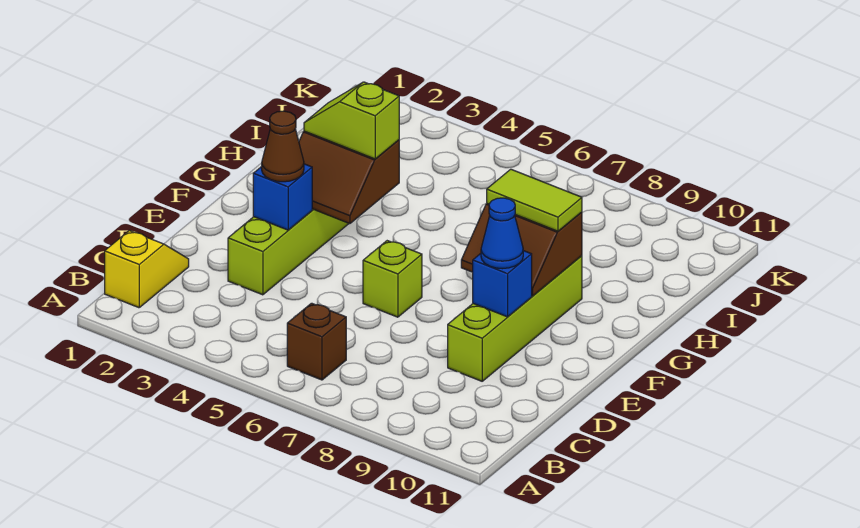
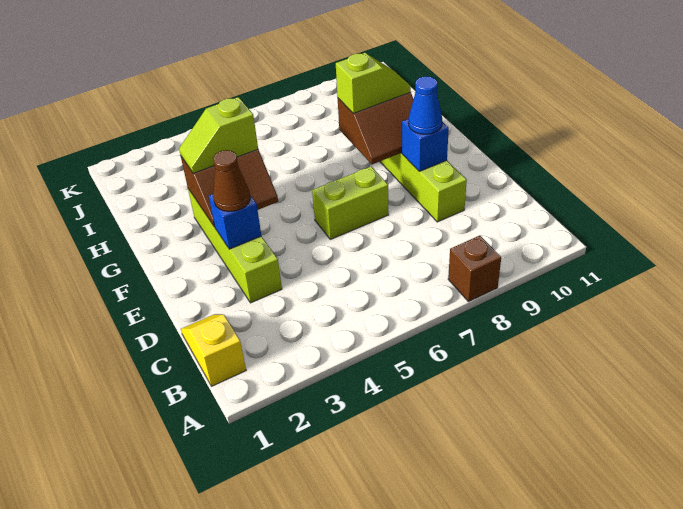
brown brick B6 level 1 -> brown brick A8 level 1
lime brick E6 level 1 -> lime brick E6:E7 level 1
lime tile G8:G9 level 3 -> lime slope G8:G9 level 3 top 8

